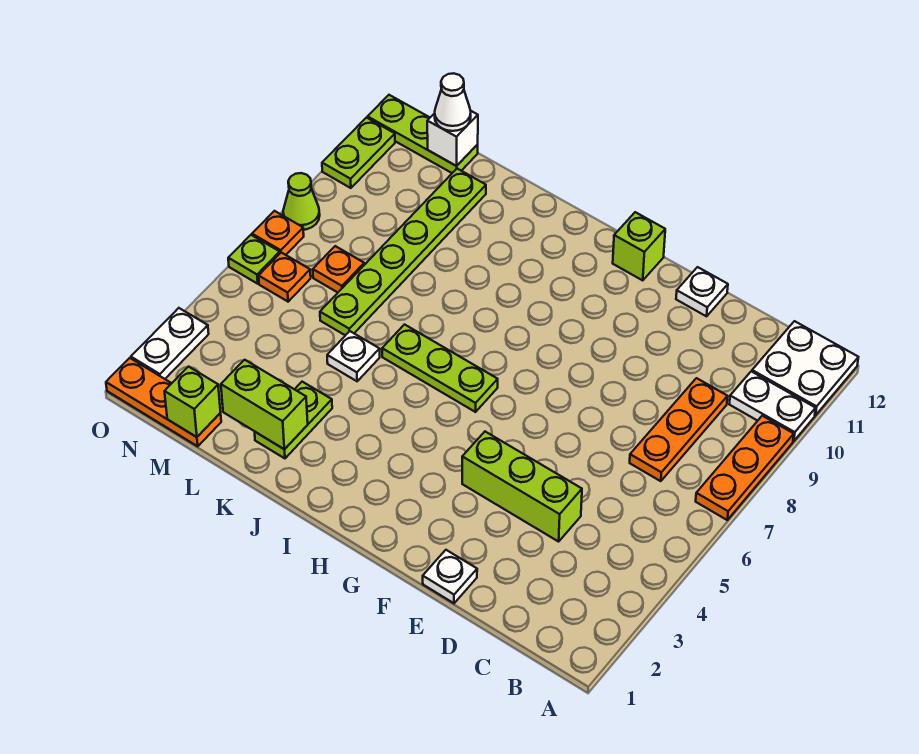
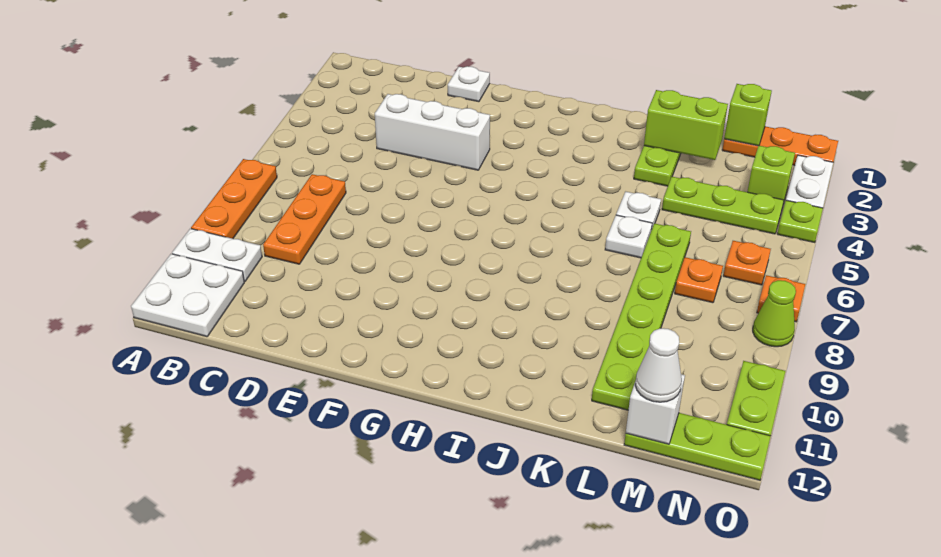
lime brick D4:F4 level 1 -> white brick D4:F4 level 1
white plate E12 level 1 -> white plate K6 level 1
lime brick G12 level 1 -> lime brick N3 level 1
lime plate H6:J6 level 1 -> lime plate L4:N4 level 1
lime plate O6 level 1 -> lime plate O4 level 1

